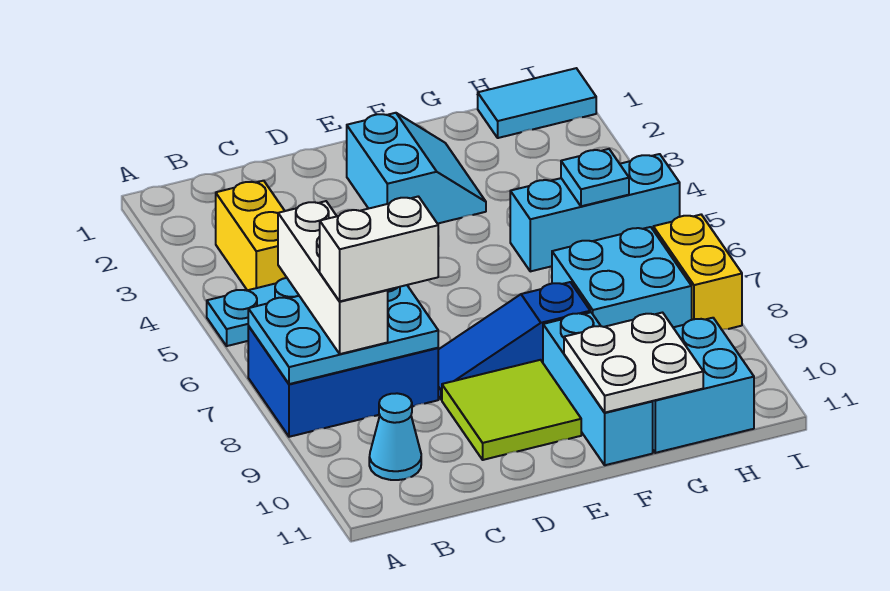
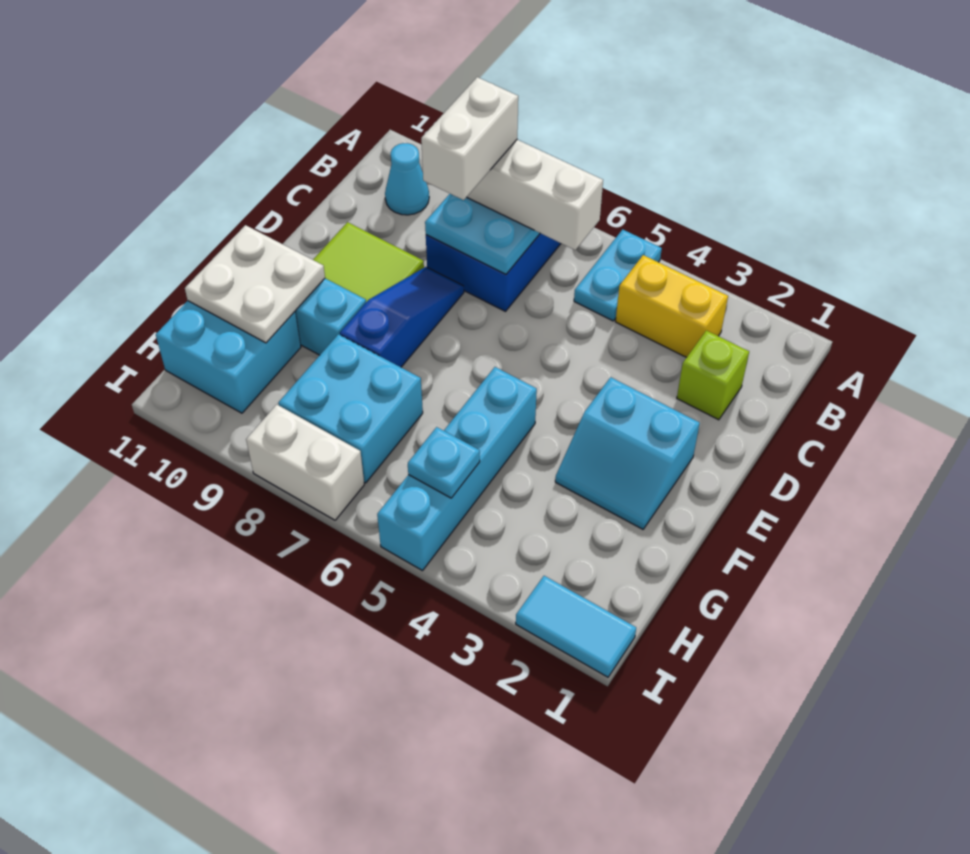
none -> lime brick C2 level 1
cyan brick G5:I5 level 1 -> cyan brick F5:I5 level 1
cyan tile H1:I1 level 1 -> cyan tile I1:I2 level 1
yellow brick I7:I8 level 1 -> white brick I7:I8 level 1

